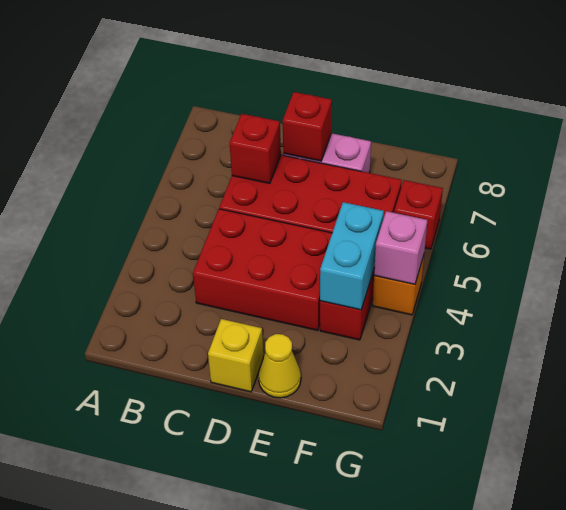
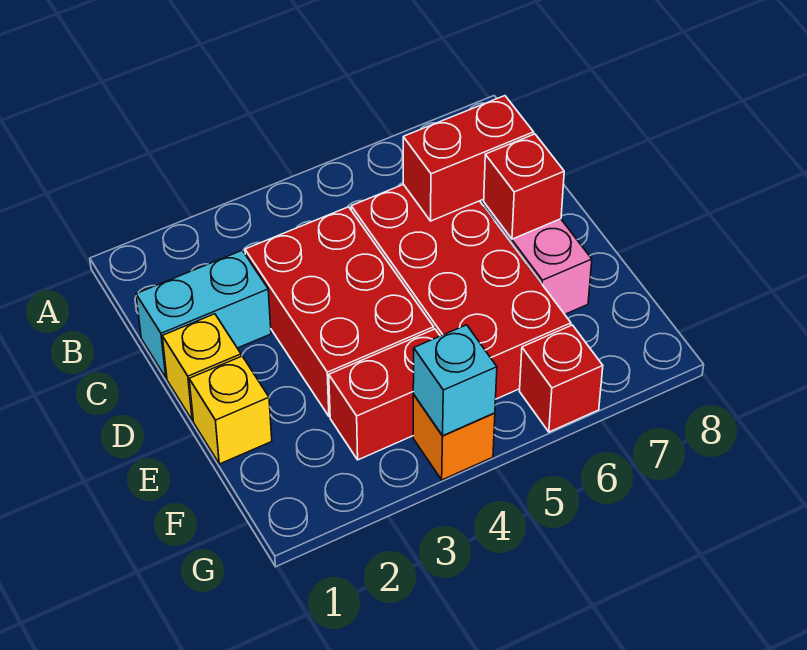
red brick C6 level 2 -> red brick C6:C7 level 2
yellow cone E1 level 1 -> yellow brick E1 level 1
cyan brick F3:F4 level 2 -> cyan brick C1:C2 level 1
pink brick G4 level 2 -> cyan brick G4 level 2

